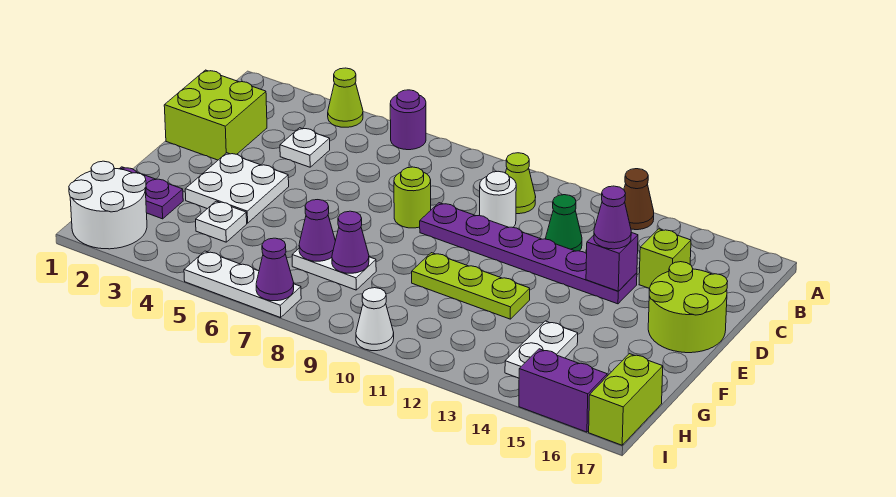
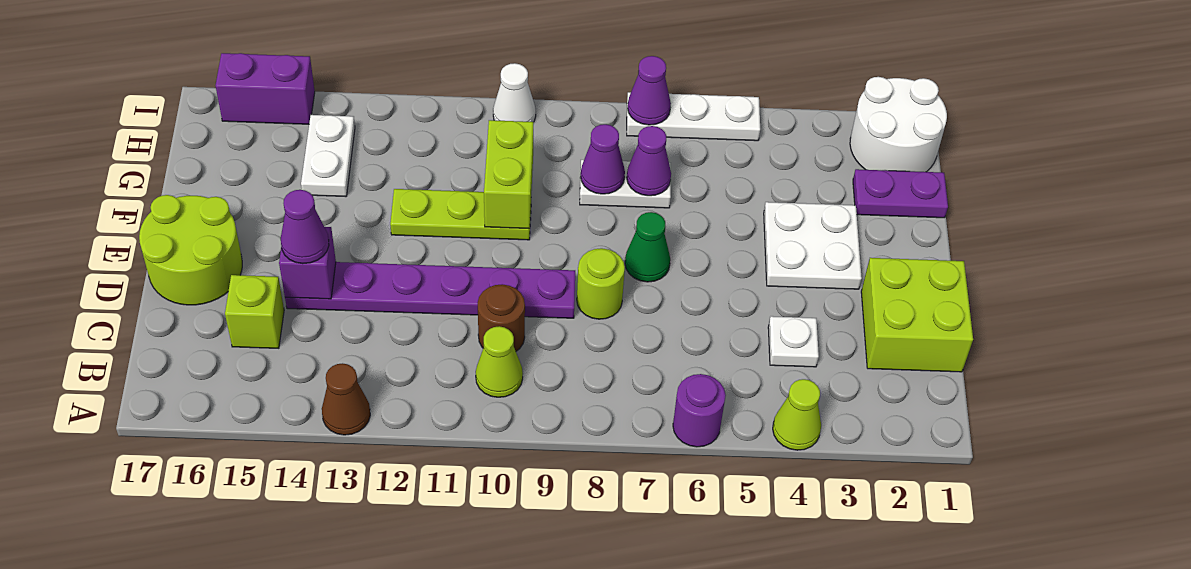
white round brick C10 level 1 -> brown round brick C10 level 1
green cone C12 level 1 -> green cone E7 level 1
white plate G4 level 1 -> none
lime brick H17:I17 level 1 -> lime brick F10:G10 level 2

